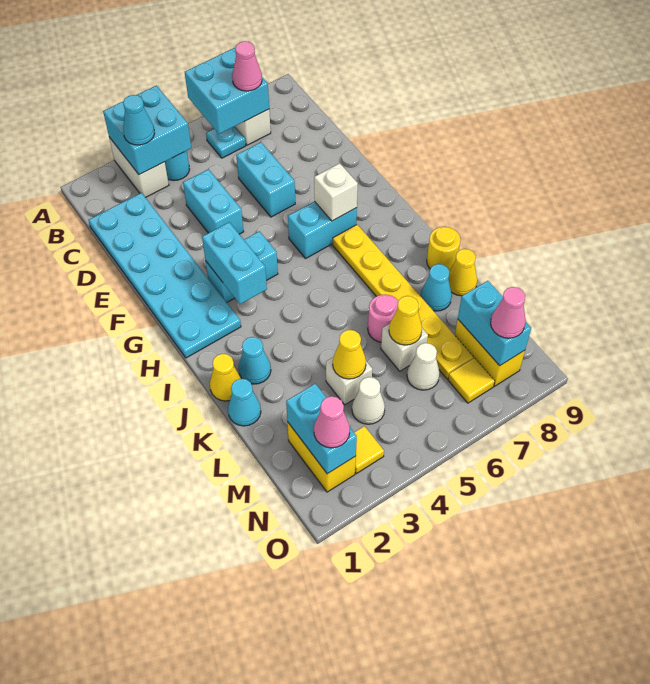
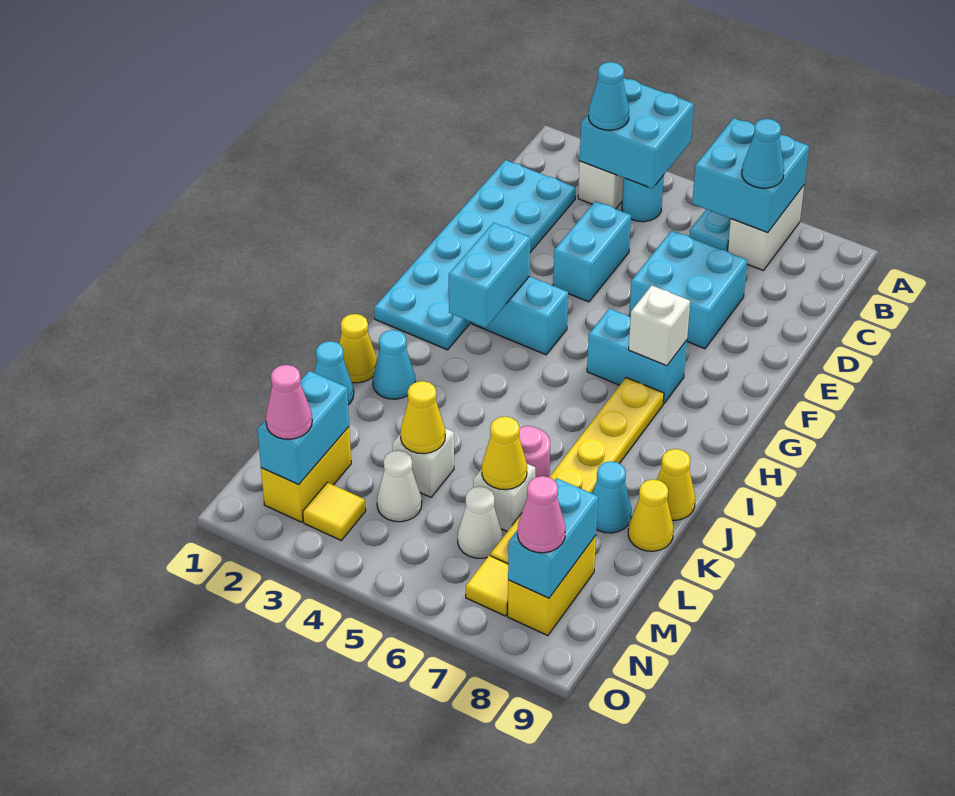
pink cone B7 level 3 -> cyan cone B7 level 3
cyan brick D6:E6 level 1 -> cyan brick D6:E7 level 1
yellow round brick J9 level 1 -> yellow cone J9 level 1

